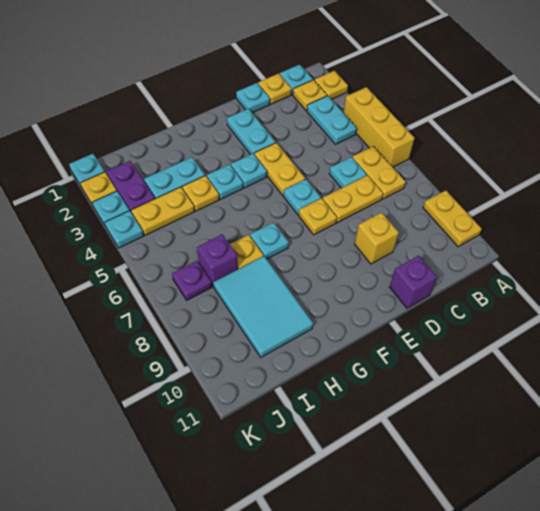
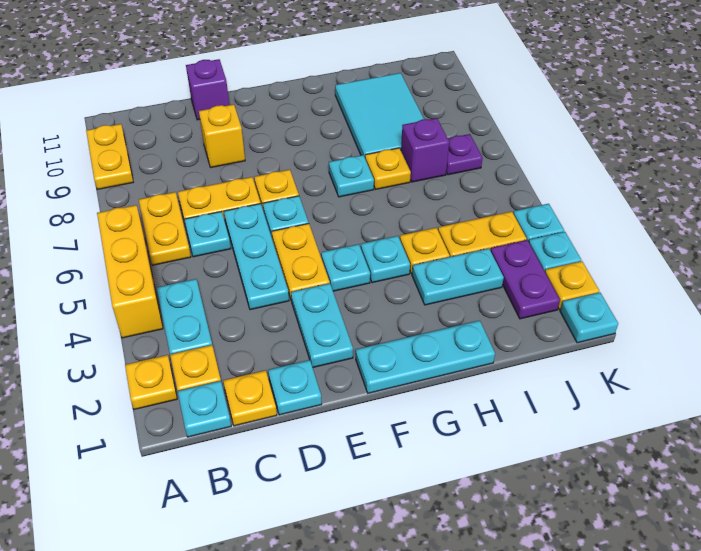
none -> cyan plate D4:D6 level 1
none -> cyan plate F1:H1 level 1

